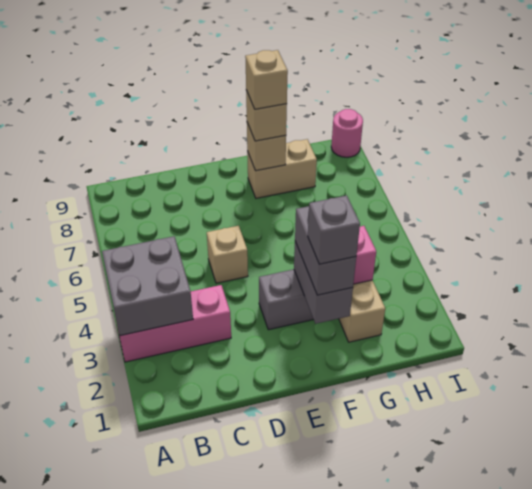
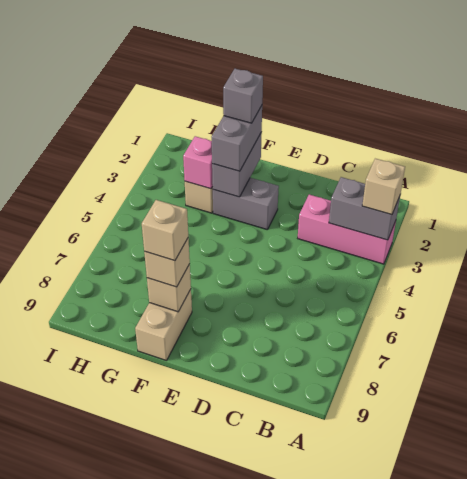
grey brick A3:B4 level 2 -> grey brick A3:B3 level 2
tan brick D5 level 1 -> tan brick A3 level 3
tan brick F8:G8 level 1 -> tan brick F8:F9 level 1
pink round brick I9 level 1 -> none

